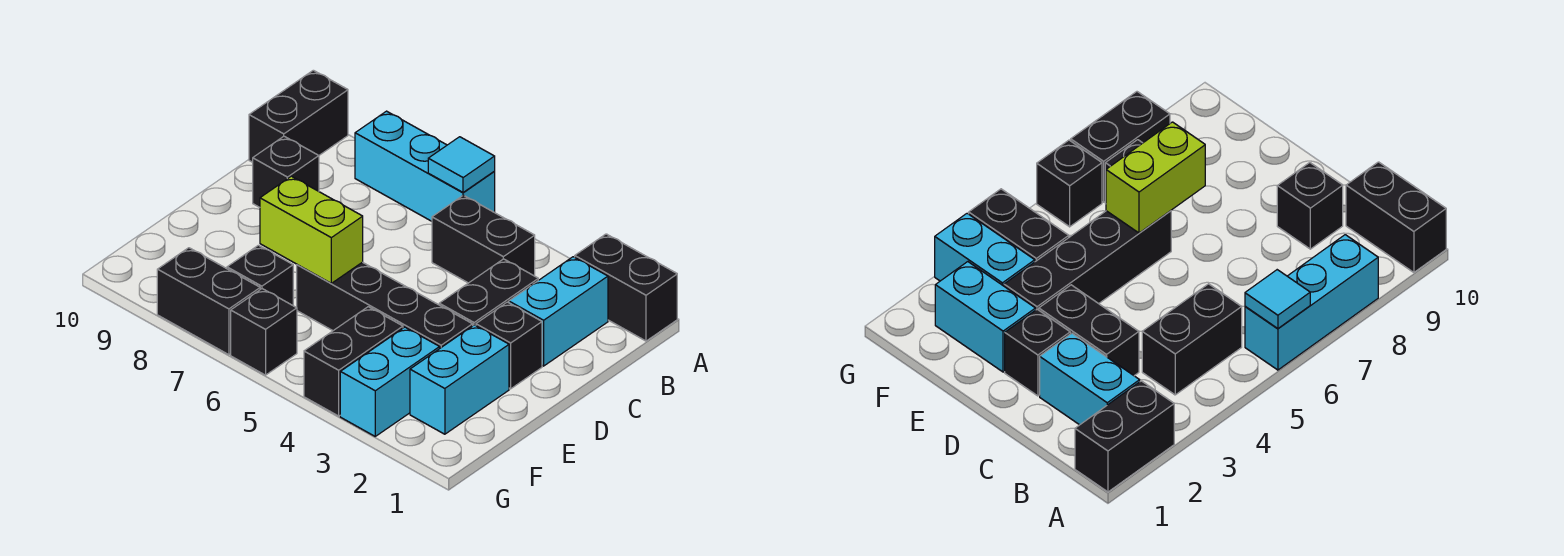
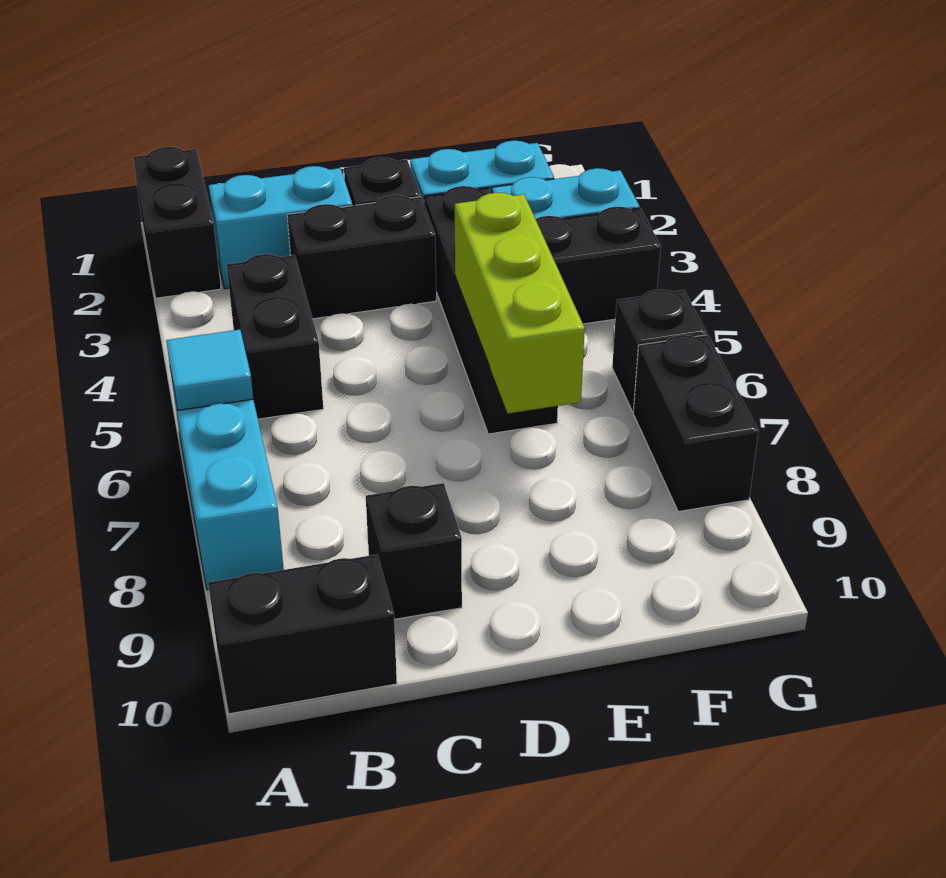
lime brick E6:E7 level 2 -> lime brick E5:E7 level 2
black brick F7 level 1 -> none

